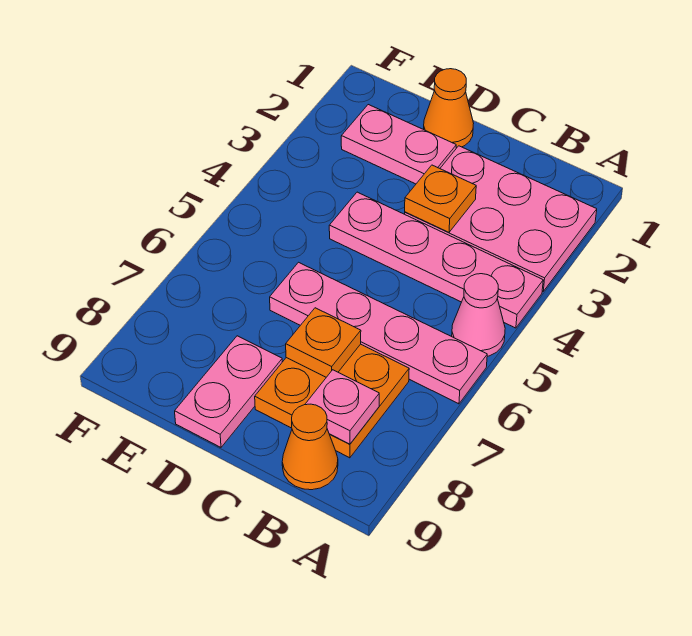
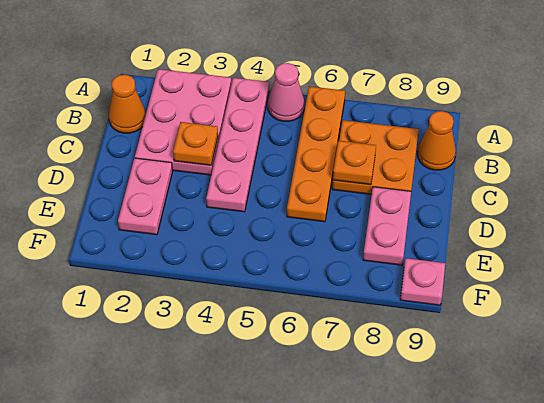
pink plate A6:D6 level 1 -> orange plate A6:D6 level 1
pink plate B8 level 2 -> pink plate F9 level 1
orange cone D1 level 1 -> orange cone B1 level 1
pink plate D8:D9 level 1 -> pink plate D8:E8 level 1

